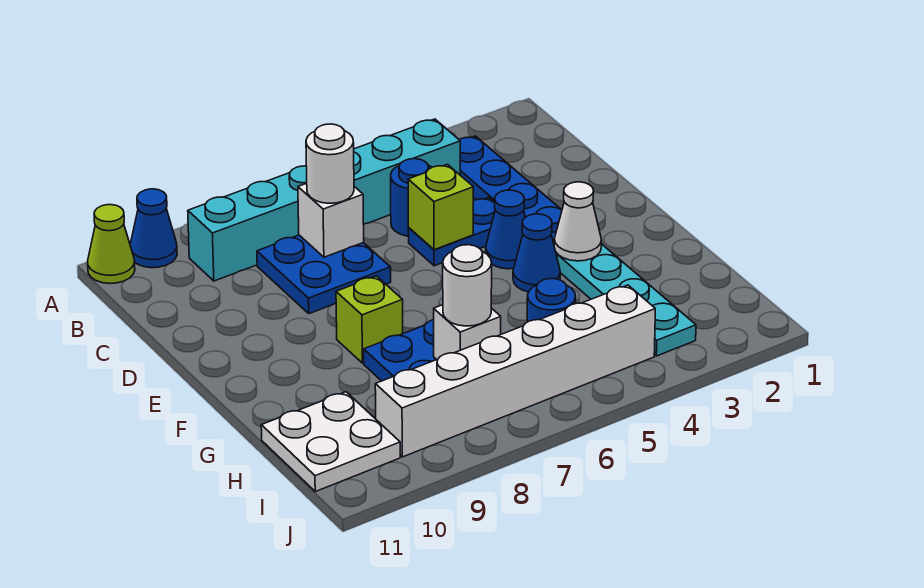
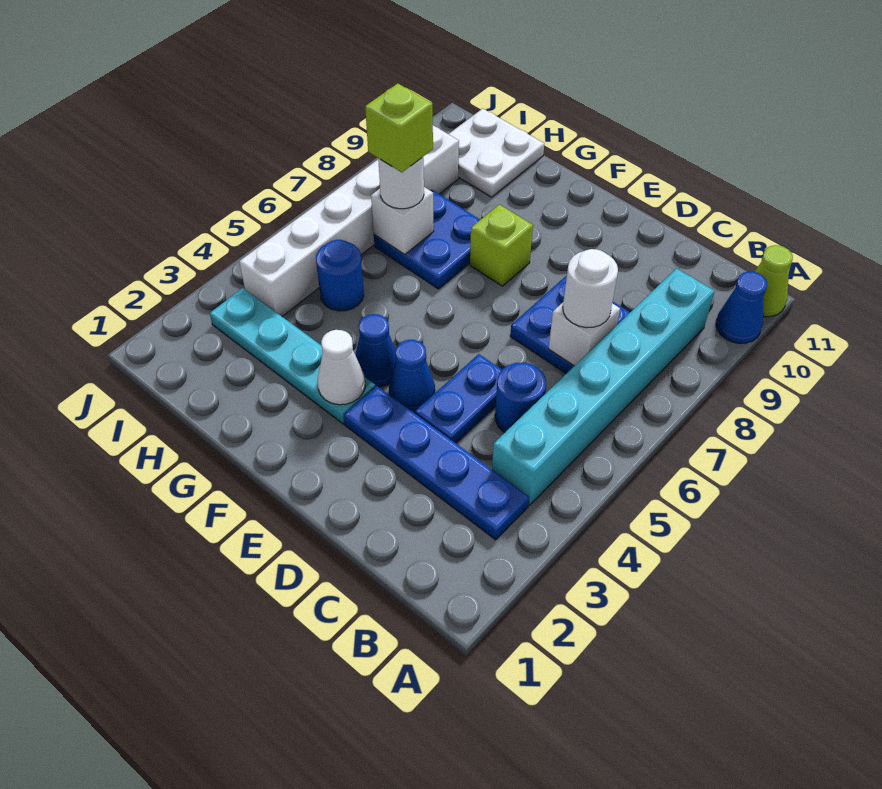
lime brick D5 level 2 -> lime brick H7 level 4

